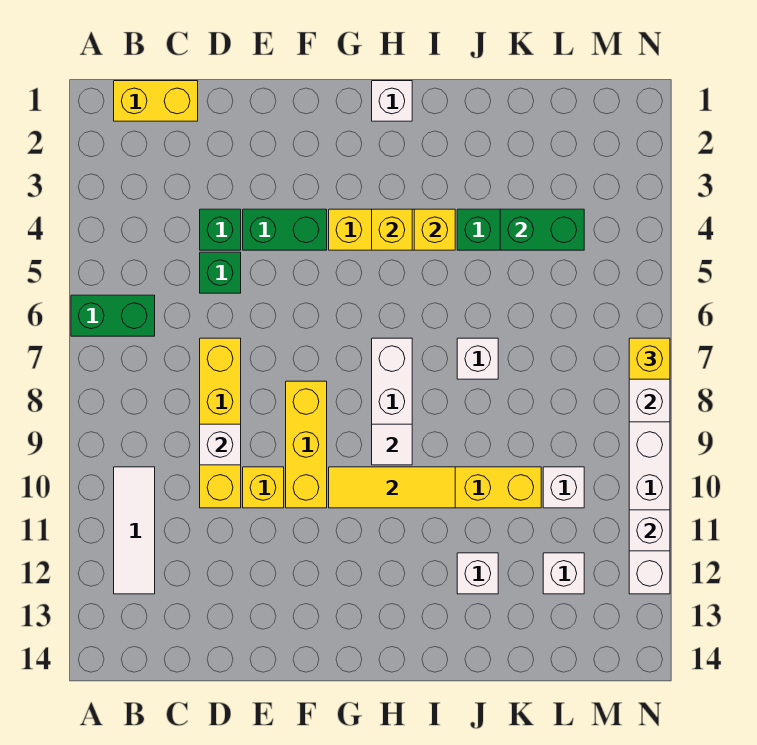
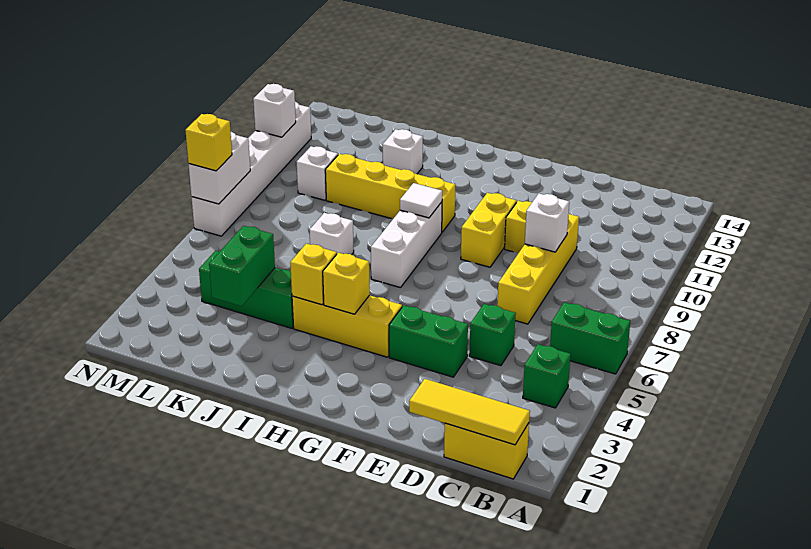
white tile B10:B12 level 1 -> none
green brick D4 level 1 -> green brick B4 level 1
yellow brick F8:F10 level 1 -> yellow brick F9:F10 level 1
yellow tile G10:I10 level 2 -> yellow tile B1:D1 level 2
white brick H1 level 1 -> none
green brick K4:L4 level 2 -> green brick K3:K4 level 2
white brick L12 level 1 -> none

